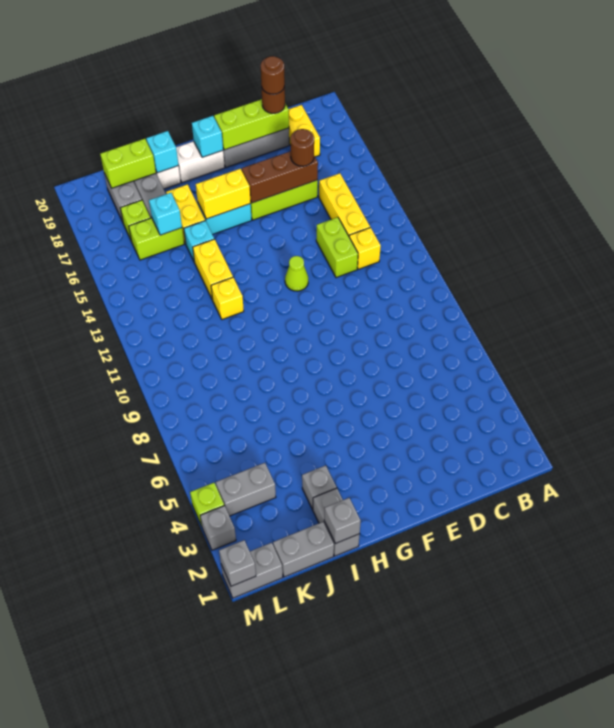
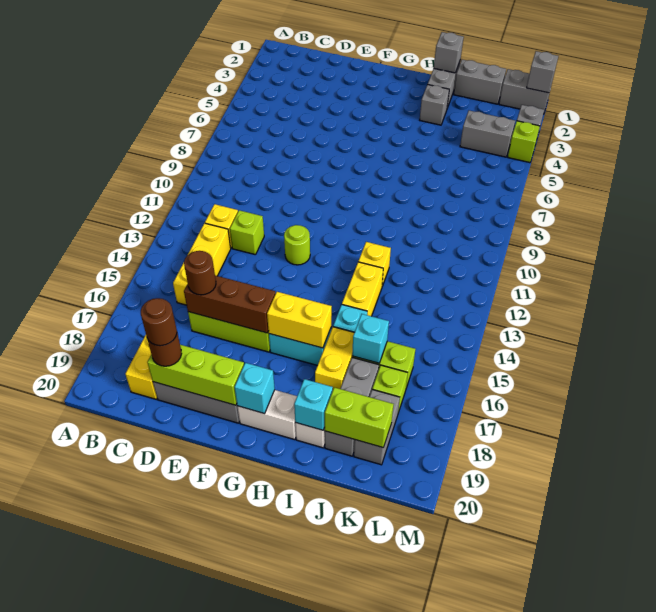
lime brick D12:D13 level 1 -> lime brick D12 level 1
lime cone F12 level 1 -> lime round brick F12 level 1

